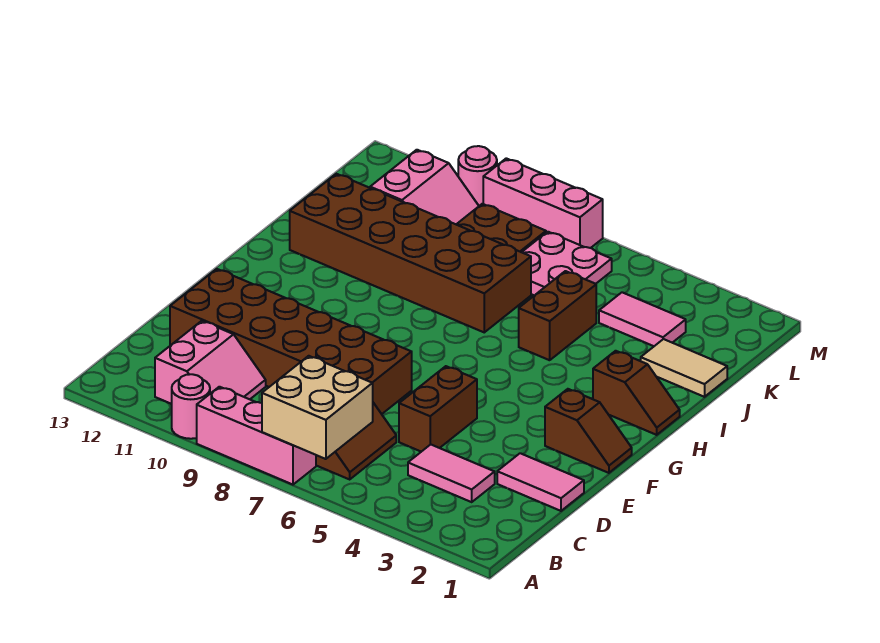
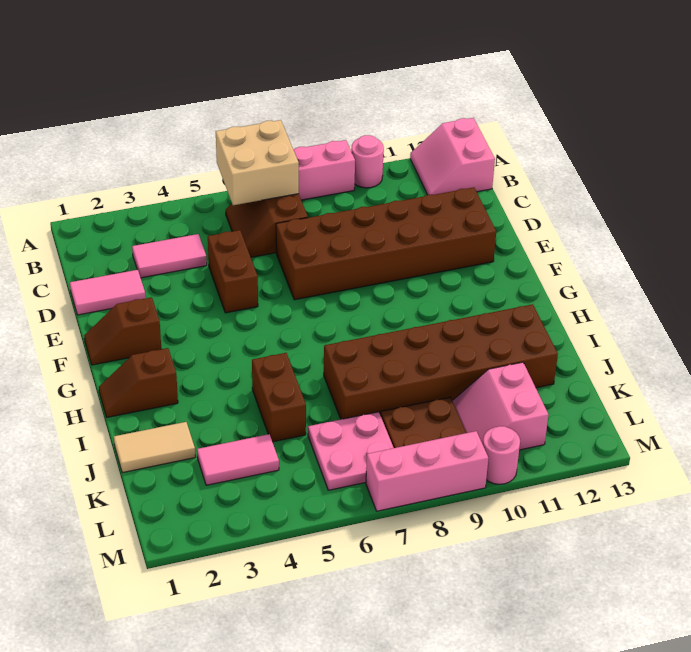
pink slope B10:C11 level 1 top 11 -> pink slope A12:B13 level 1 top 13

